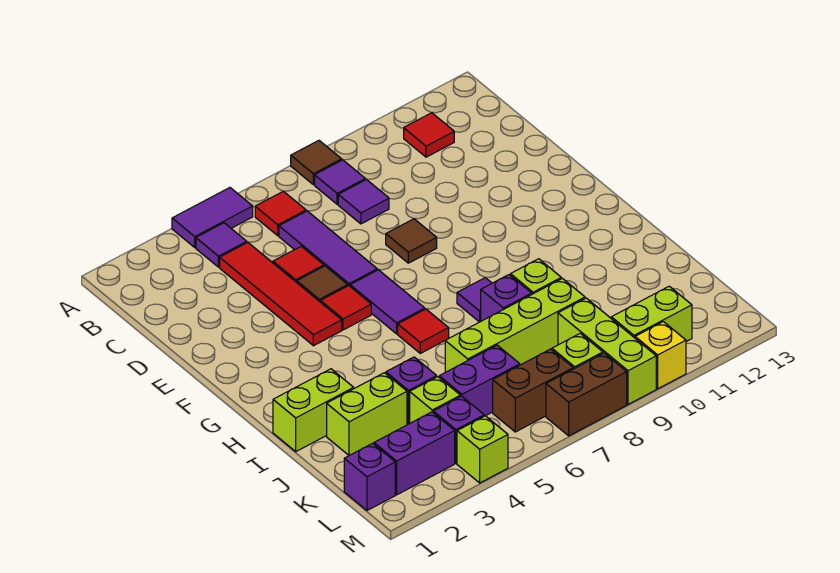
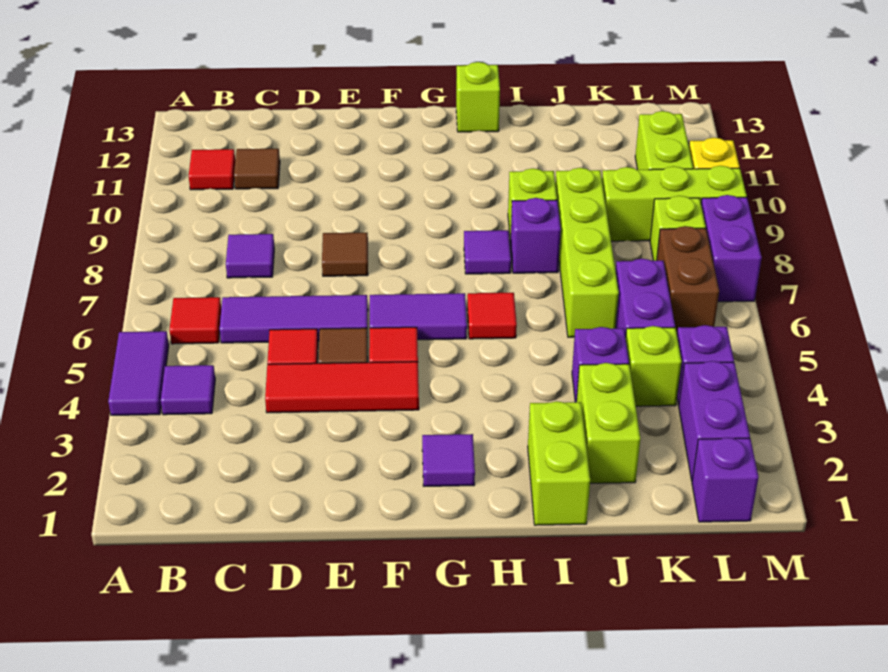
brown tile A8 level 1 -> brown tile C11 level 1
purple tile B8 level 1 -> purple tile G2 level 1
red tile C4:F4 level 1 -> red tile D4:F4 level 1
lime brick M4 level 1 -> lime brick H13 level 1
brown brick M7:M8 level 1 -> purple brick M7:M8 level 1

